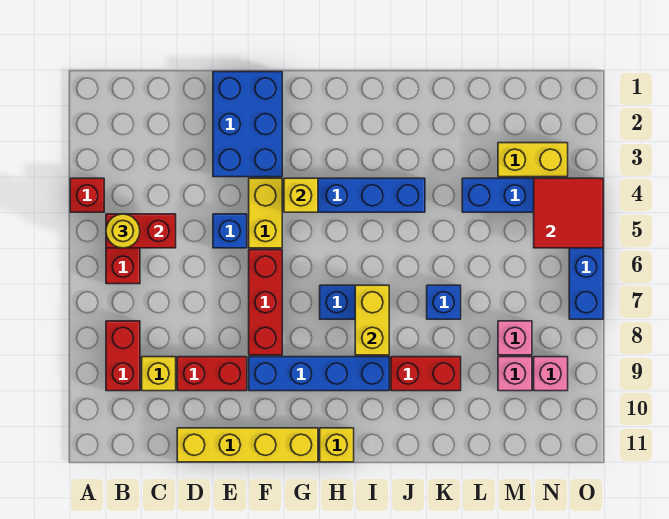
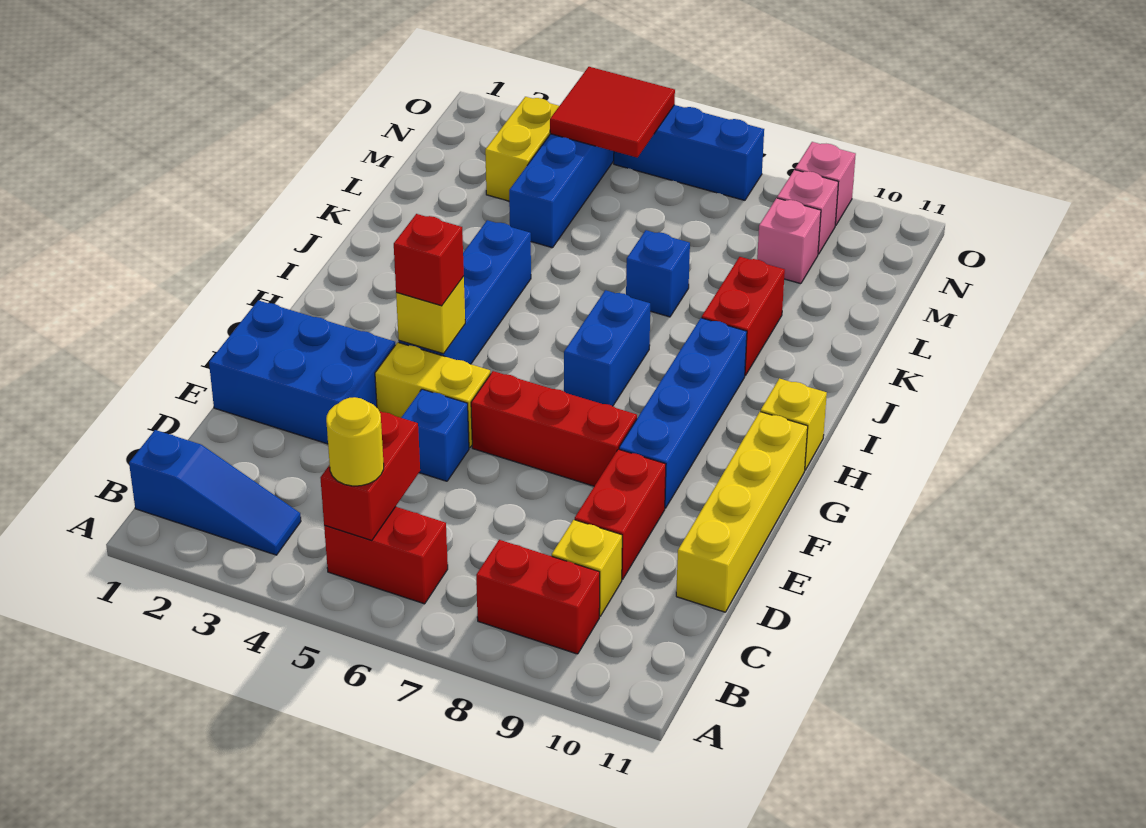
red brick A4 level 1 -> red brick G4 level 3
none -> blue slope B1:B3 level 1 top 1
yellow brick I7:I8 level 2 -> none
pink brick M8 level 1 -> pink brick O9 level 1

